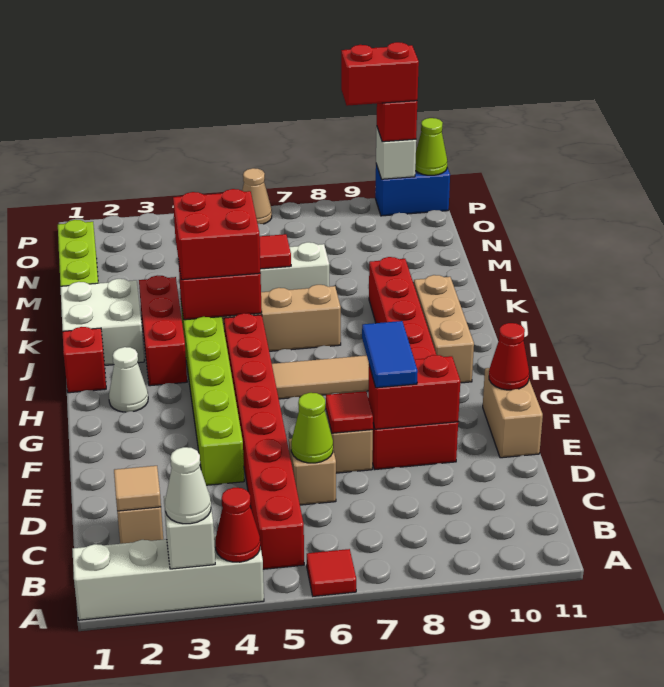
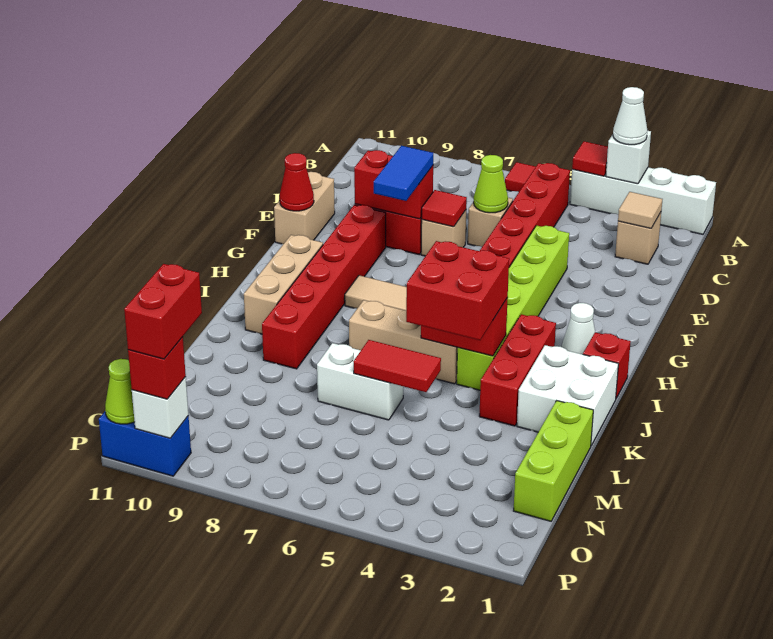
red cone A4 level 2 -> red tile A4 level 2
tan cone P6 level 1 -> none
red brick P9:P10 level 4 -> red brick O10:P10 level 4

